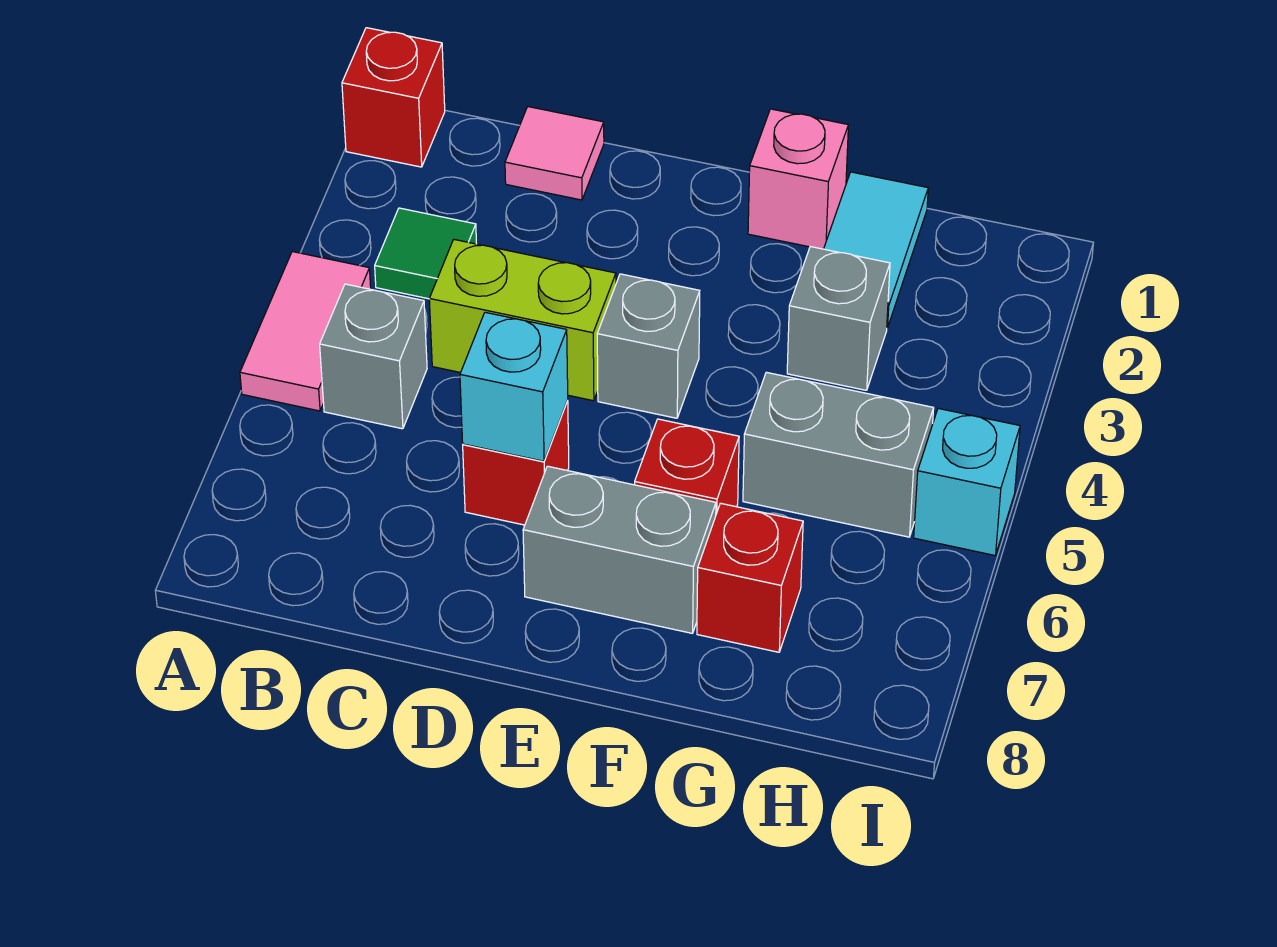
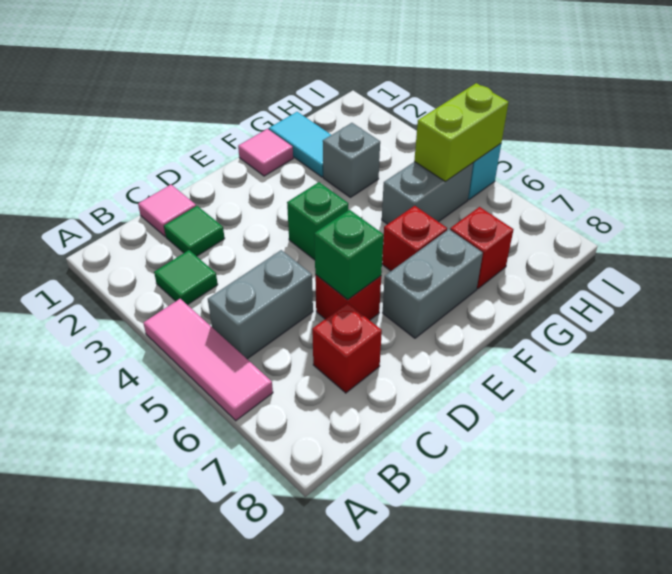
red brick A1 level 1 -> red brick C7 level 1
pink tile A4:A5 level 1 -> pink tile A4:A6 level 1
grey brick B5 level 1 -> grey brick B5:C5 level 1
none -> green tile C2 level 1
lime brick C4:D4 level 1 -> lime brick H5:I5 level 2
cyan brick D6 level 2 -> green brick D6 level 2
grey brick E4 level 1 -> green brick E4 level 1
pink brick F1 level 1 -> pink tile F1 level 1

